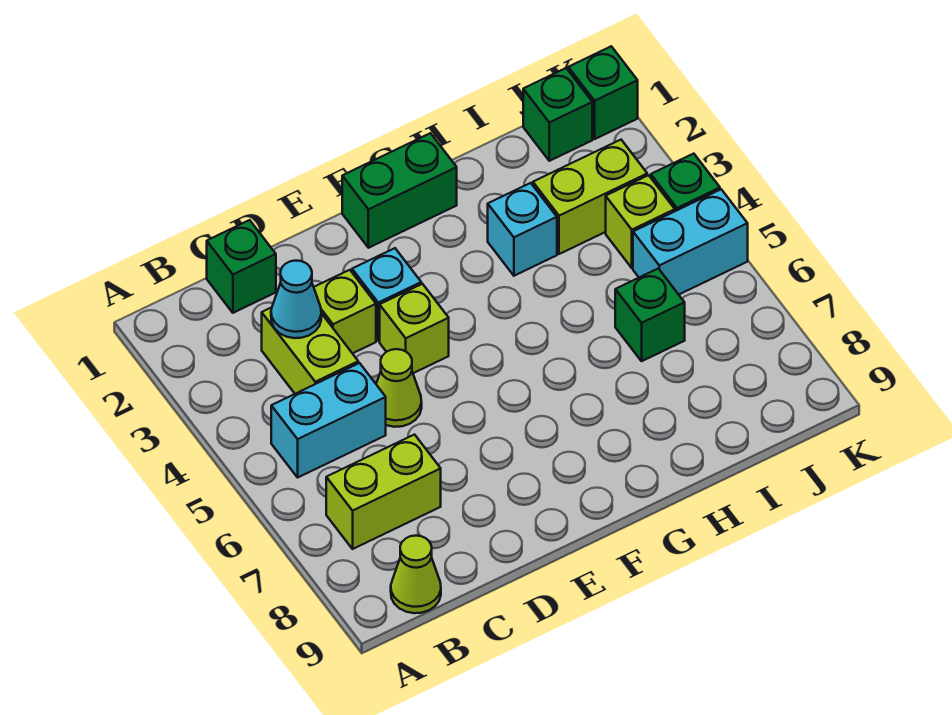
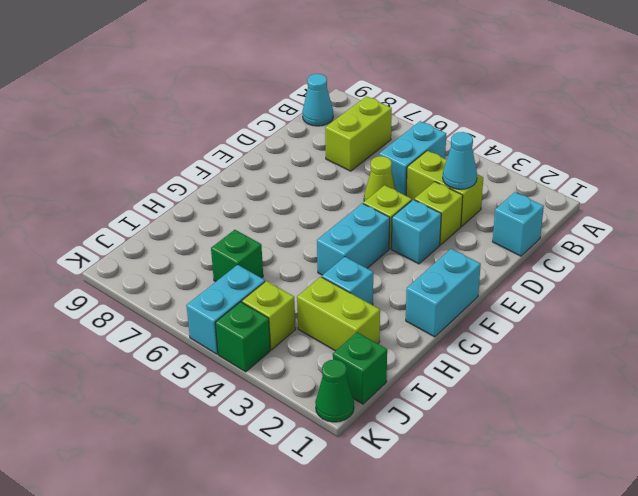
lime cone B9 level 1 -> cyan cone B9 level 1
green brick C1 level 1 -> cyan brick C1 level 1
green brick F1:G1 level 1 -> cyan brick F1:G1 level 1
none -> cyan brick F4:G4 level 1
lime brick I3:J3 level 1 -> lime brick I2:I3 level 1
green brick K1 level 1 -> green cone K1 level 1

